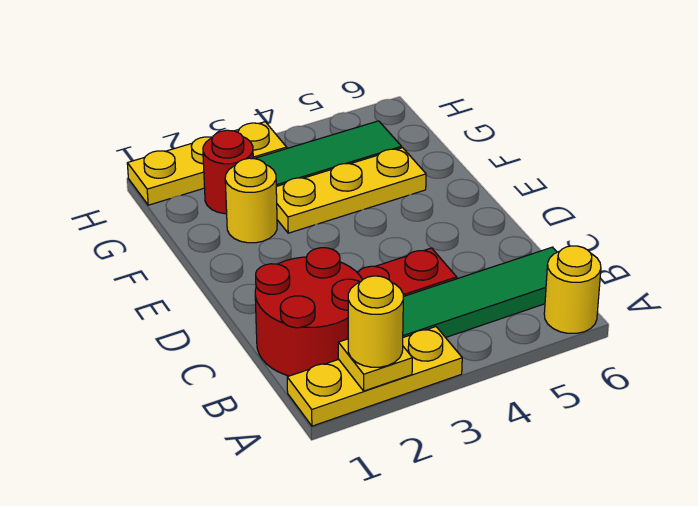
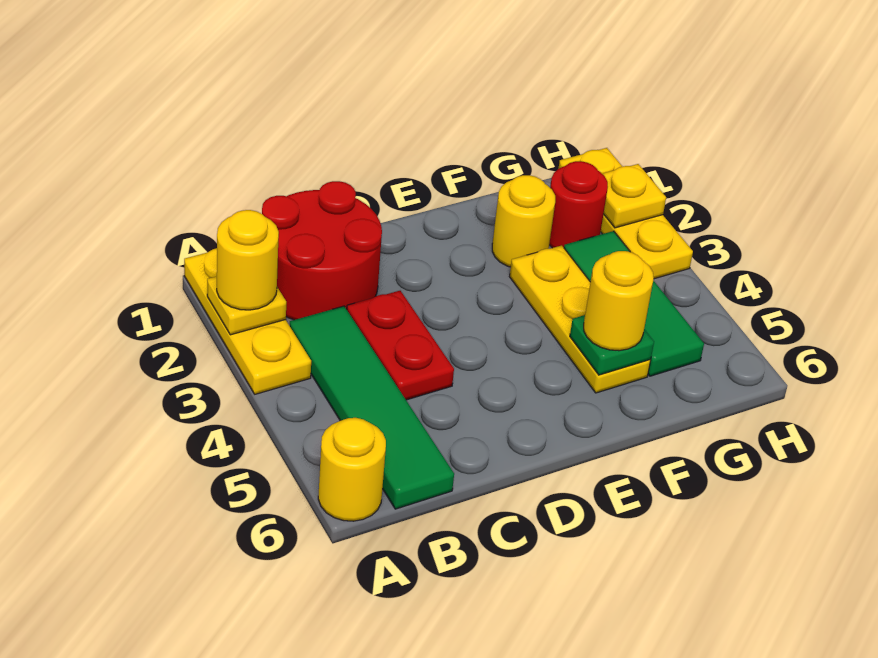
none -> green plate F5 level 2
none -> yellow round brick F5 level 3
none -> yellow plate H2 level 2

